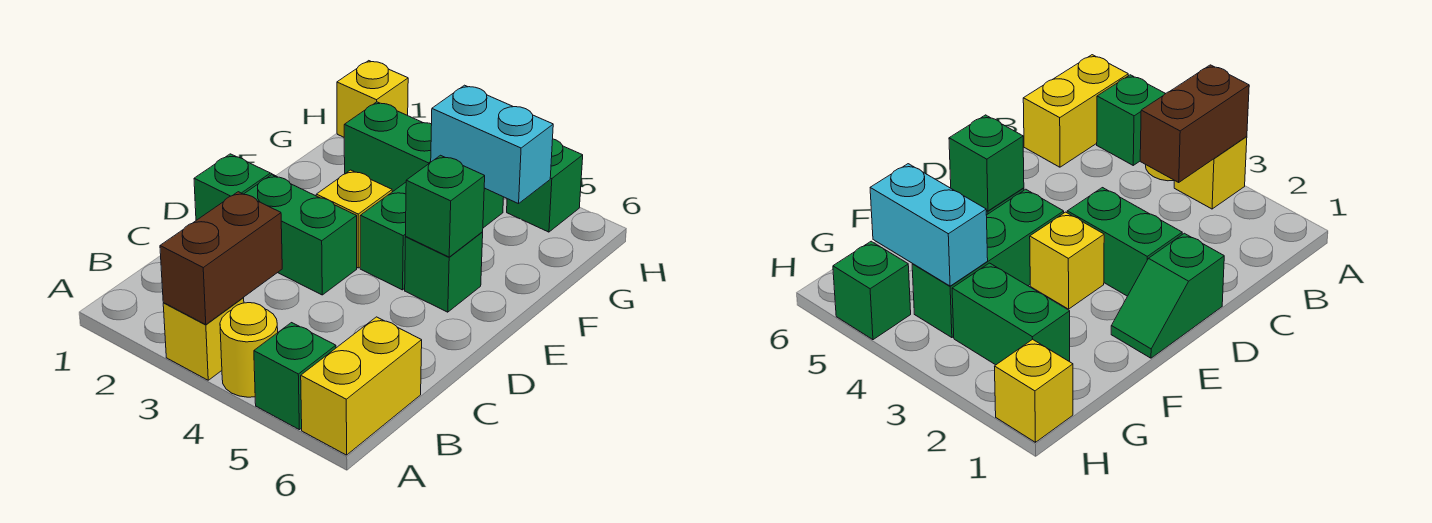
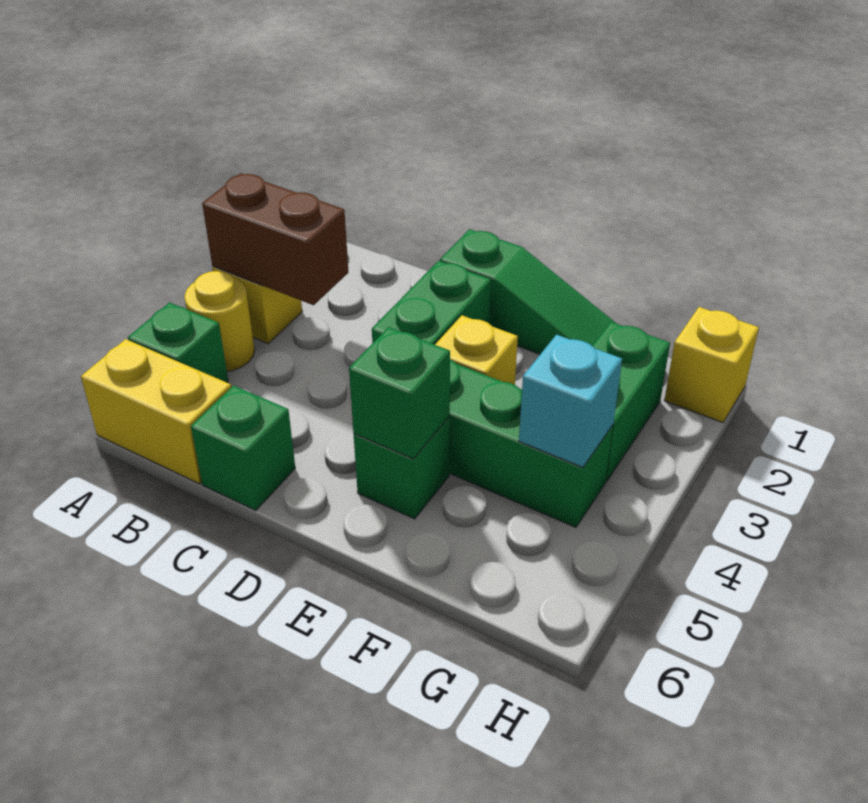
green slope D1:E1 level 1 top D -> green slope D1:F1 level 1 top D
cyan brick G4:G5 level 2 -> cyan brick G4 level 2
green brick H5 level 1 -> green brick C6 level 1

